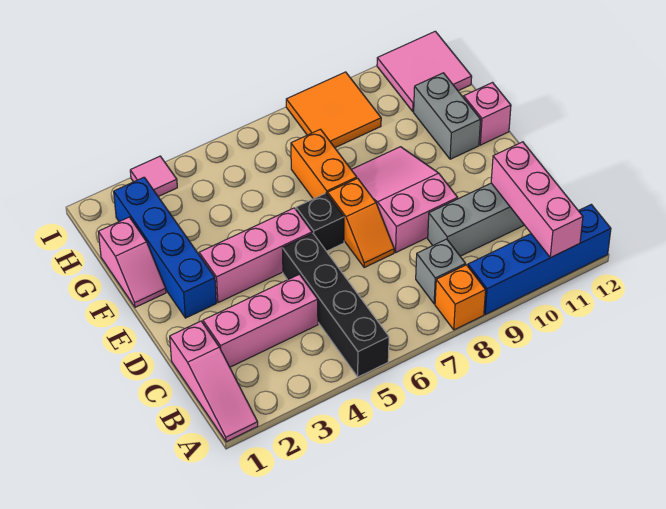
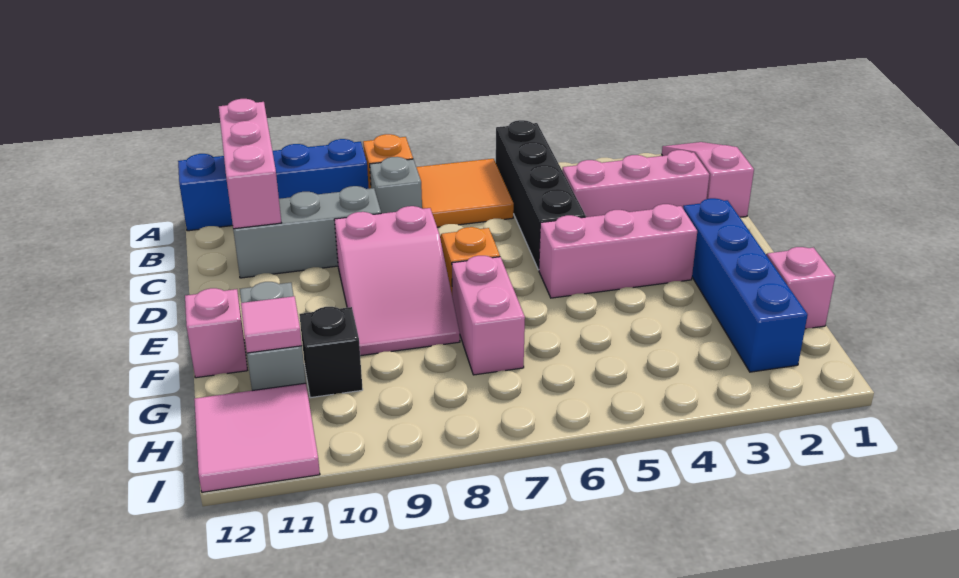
black brick E6 level 1 -> black brick G10 level 1
orange brick F7:G7 level 1 -> pink brick F7:G7 level 1
orange tile H8:I9 level 1 -> orange tile A6:B7 level 1
pink tile I3 level 1 -> pink tile G11 level 2

